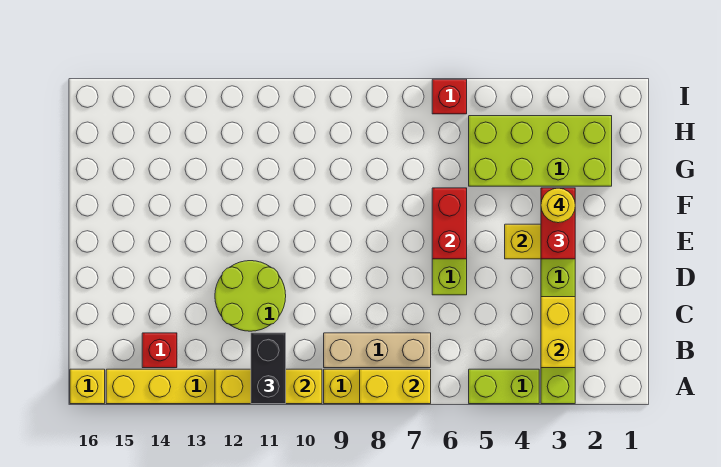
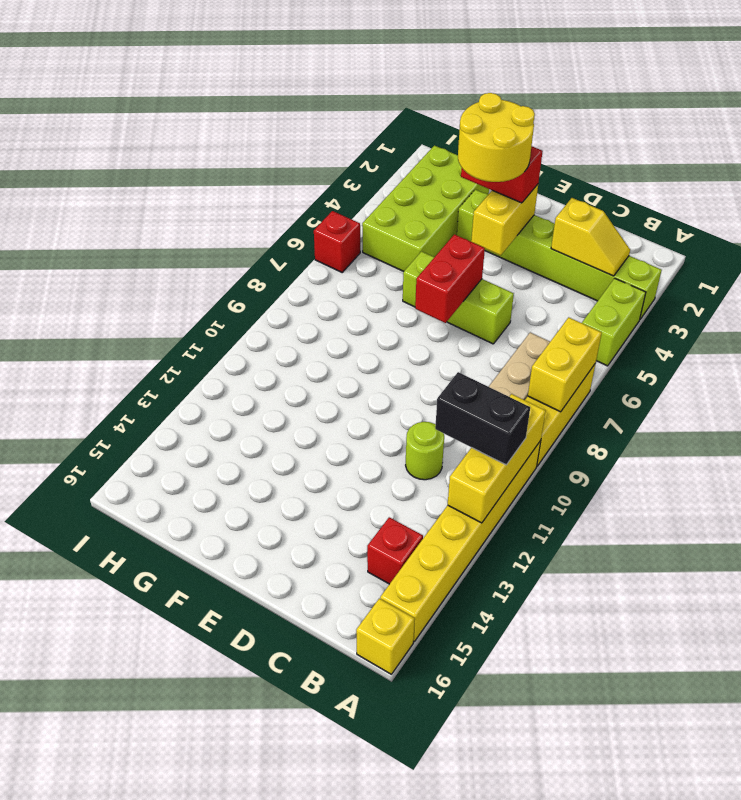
yellow brick B3:C3 level 2 -> yellow slope B3:C3 level 2 top C
lime round brick C11:D12 level 1 -> lime round brick C11 level 1
red brick E6:F6 level 2 -> red brick E6:E7 level 2
yellow round brick F3 level 4 -> yellow round brick E3:F4 level 4

